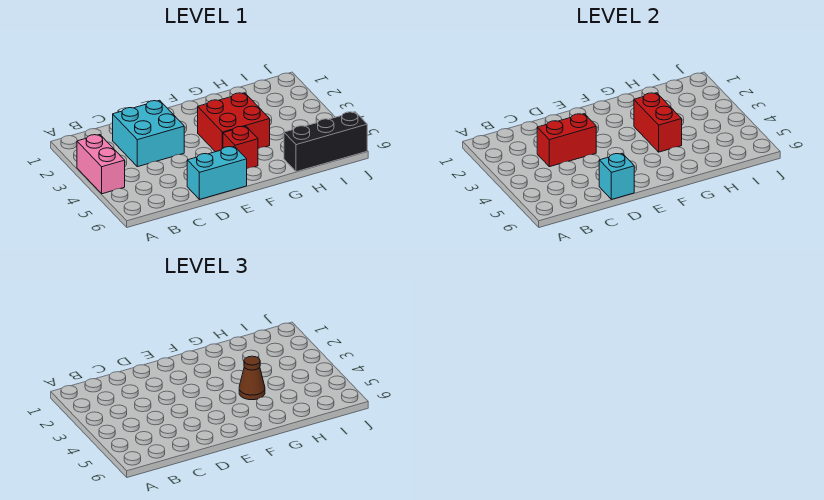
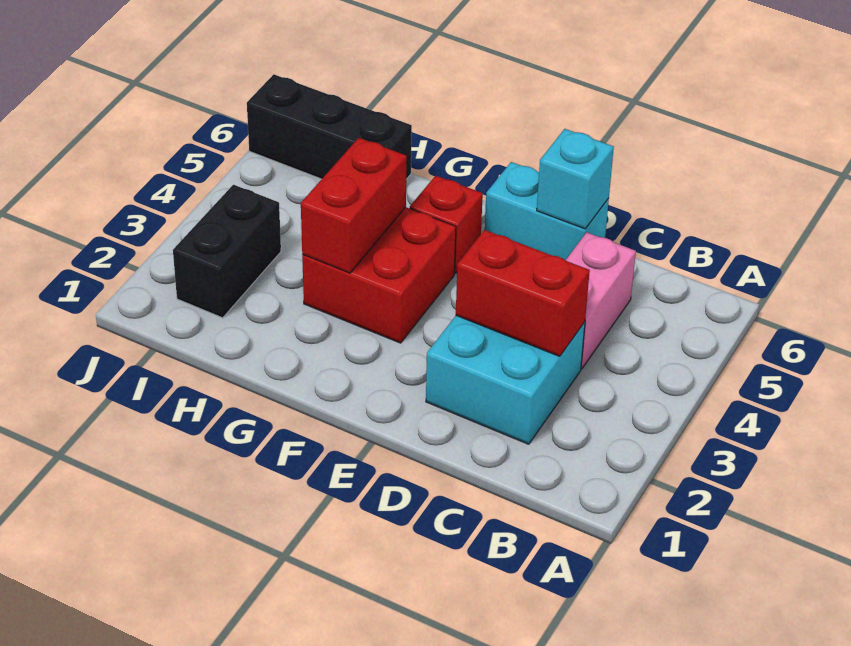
pink brick A3:A4 level 1 -> pink brick C4:C5 level 1
brown cone G4 level 3 -> none
none -> black brick I2:I3 level 1

